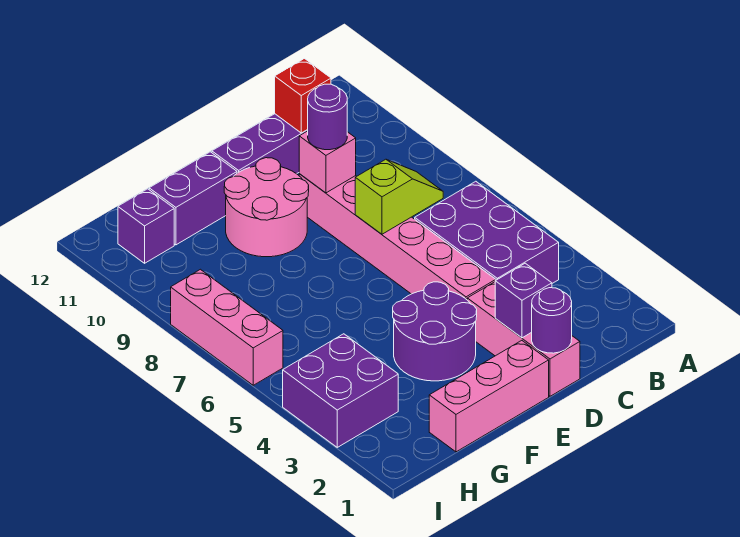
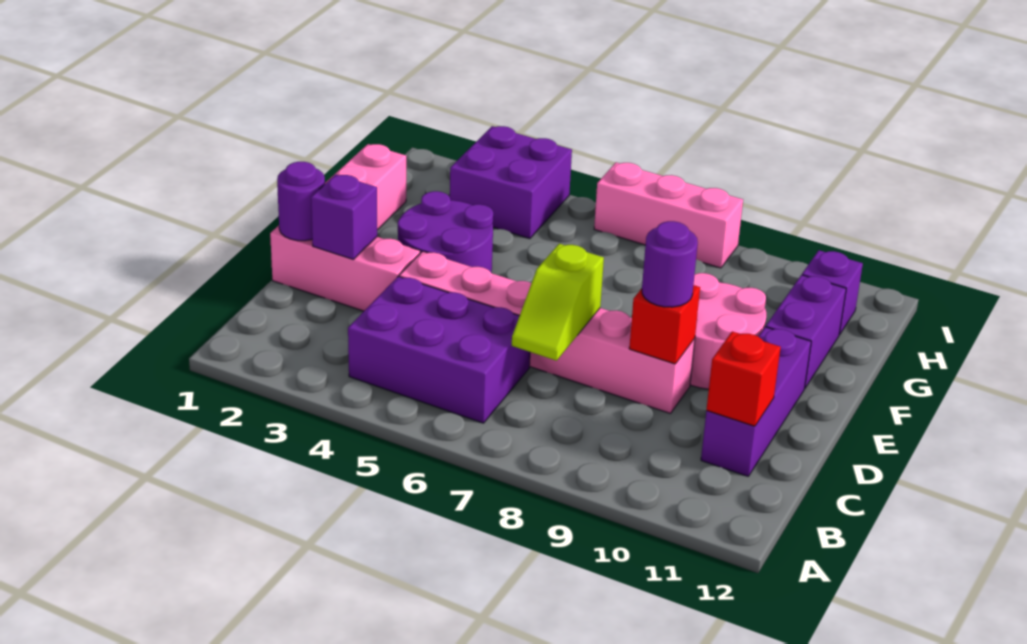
pink brick D9 level 2 -> red brick D9 level 2

